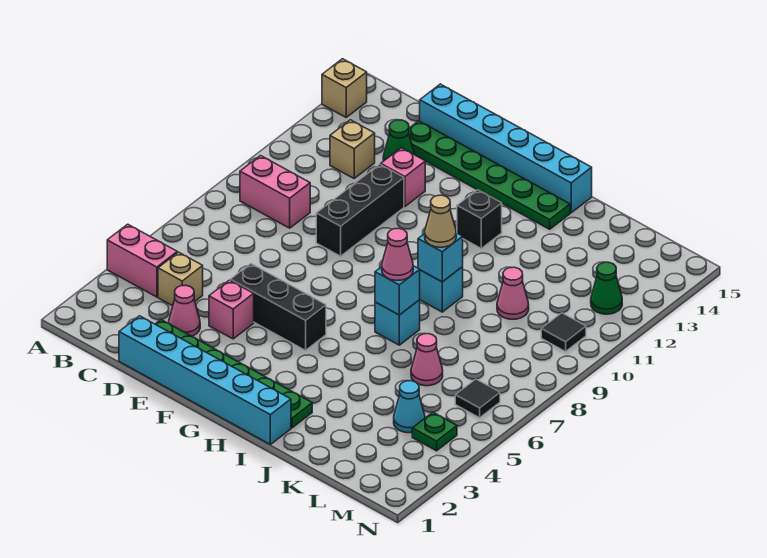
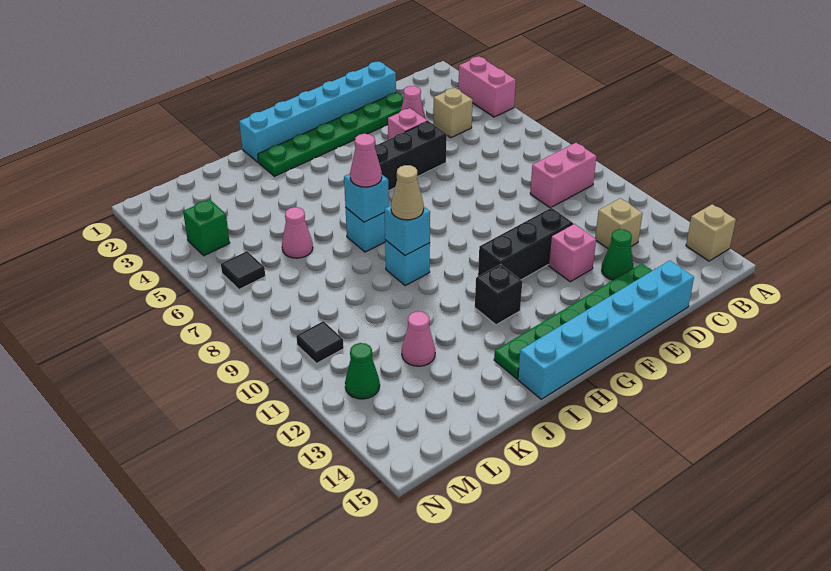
pink brick A4:B4 level 1 -> pink brick A3:A4 level 1
black brick E9:E11 level 1 -> black brick E11:G11 level 1
pink cone K10 level 1 -> pink cone K12 level 1
cyan cone L4 level 1 -> none
green plate M4 level 1 -> green brick M4 level 1

